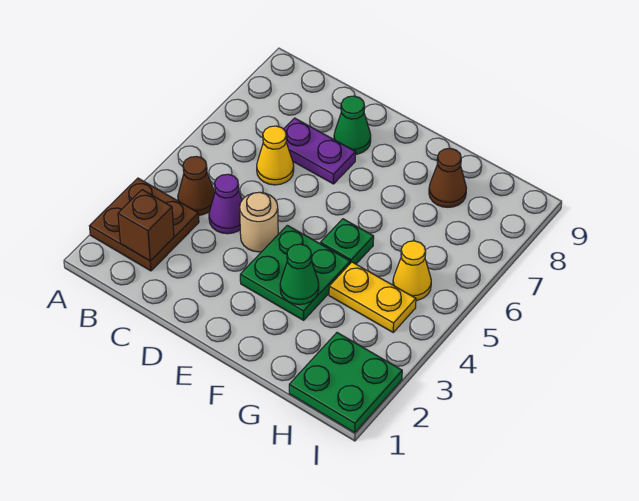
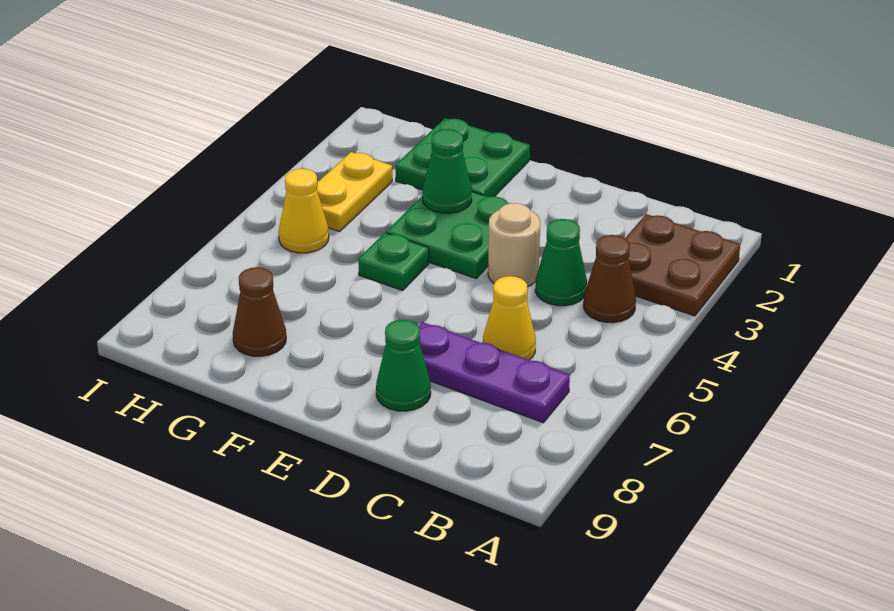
brown brick B2 level 2 -> none
purple cone C4 level 1 -> green cone C4 level 1
purple plate C7:D7 level 1 -> purple plate B7:D7 level 1
yellow plate G4:H4 level 1 -> yellow plate H3:H4 level 1
green plate H1:I2 level 1 -> green plate F1:G2 level 1

